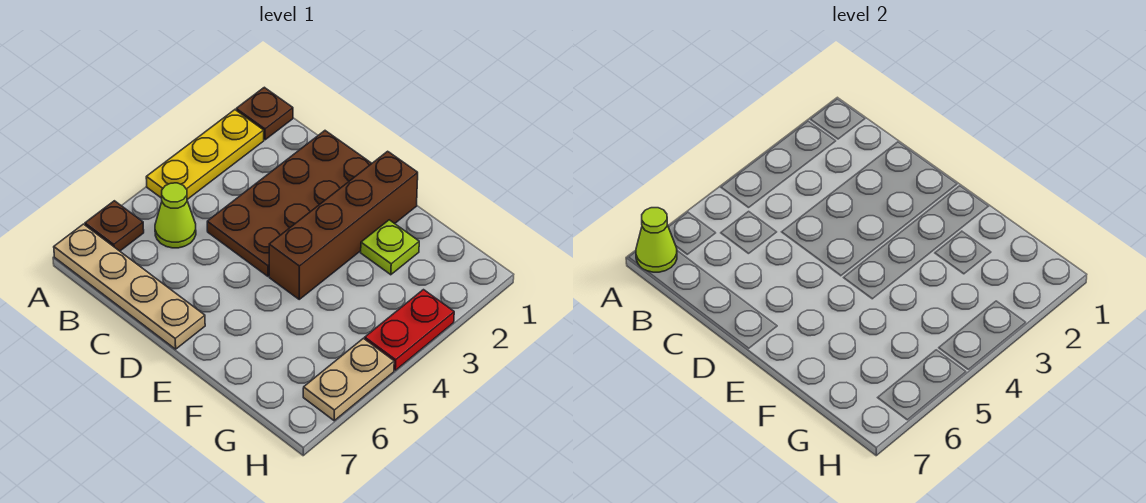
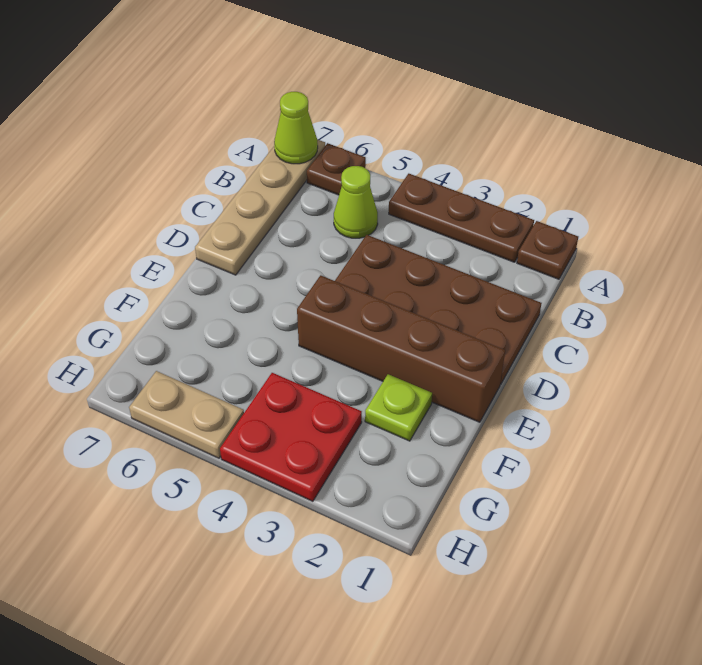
yellow plate A2:A4 level 1 -> brown plate A2:A4 level 1
red plate H3:H4 level 1 -> red plate G3:H4 level 1

